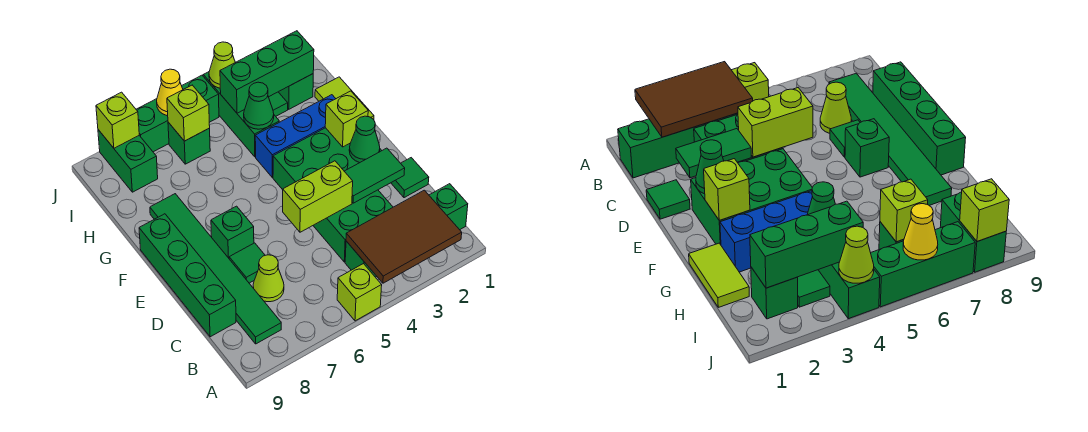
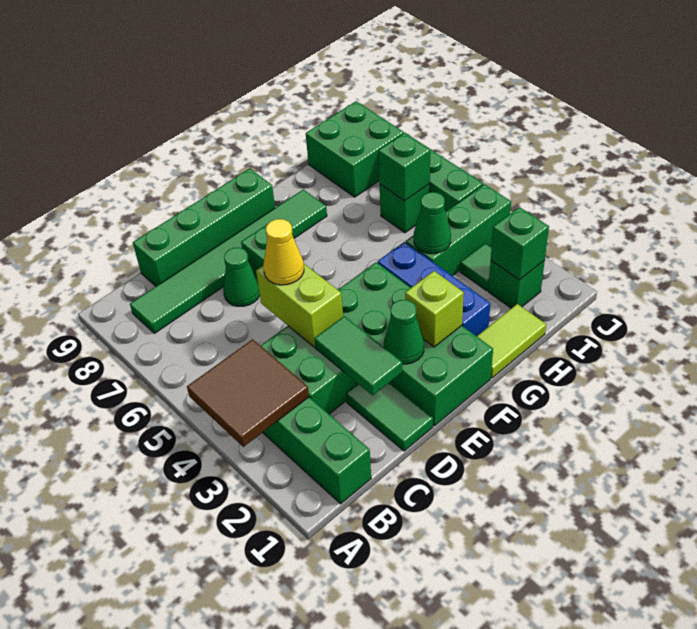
brown tile A2:B4 level 2 -> brown tile A3:B4 level 2
lime brick A5 level 1 -> none
lime cone C7 level 1 -> none
green tile D1 level 1 -> green tile D1:D2 level 1
green tile D7 level 1 -> green cone D7 level 1
green brick E2:F4 level 1 -> green brick E1:F4 level 1
green brick I2:I4 level 2 -> green brick I2 level 2
lime brick I6 level 2 -> green brick I6 level 2
green brick I8:J8 level 1 -> green brick I8:J9 level 1
lime cone J4 level 2 -> none
yellow cone J6 level 2 -> yellow cone D5 level 3
lime brick J8 level 2 -> none

